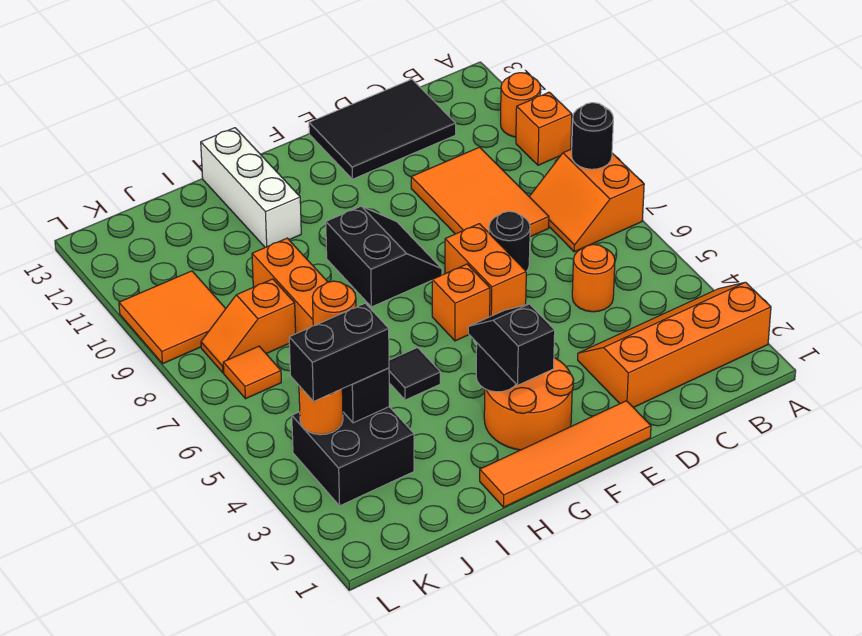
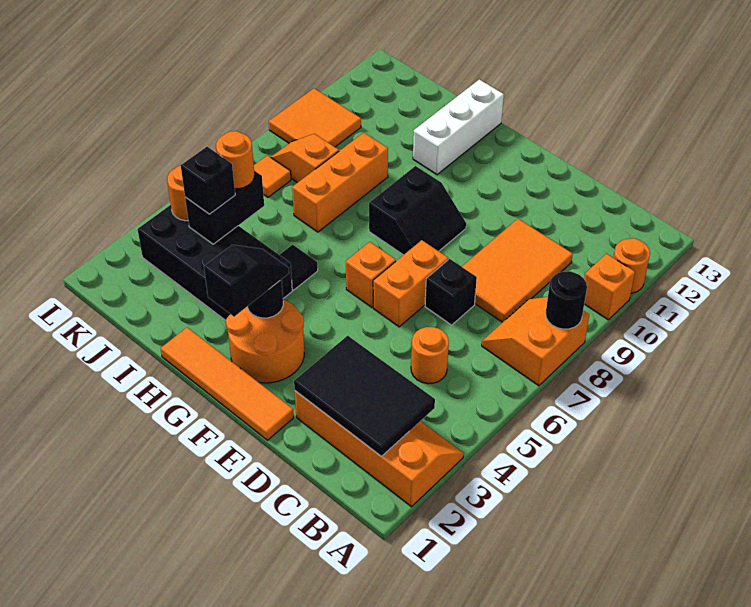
black tile C12:E13 level 1 -> black tile B2:D3 level 2
black round brick D7 level 1 -> black brick D7 level 1
black brick J3:K4 level 1 -> black brick H3:K4 level 1
black brick J4:K4 level 3 -> black brick J4 level 3

